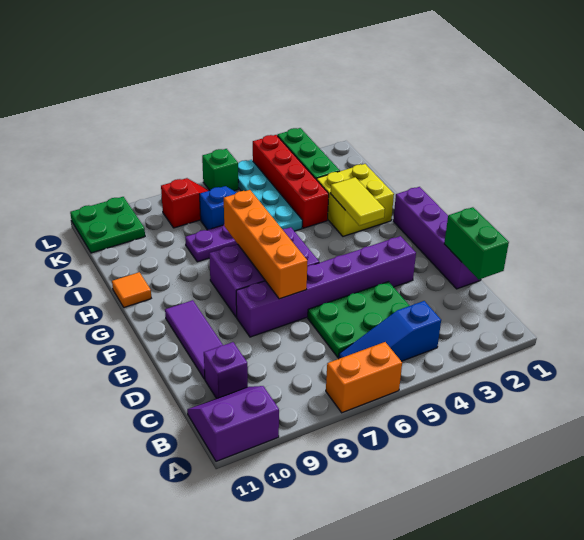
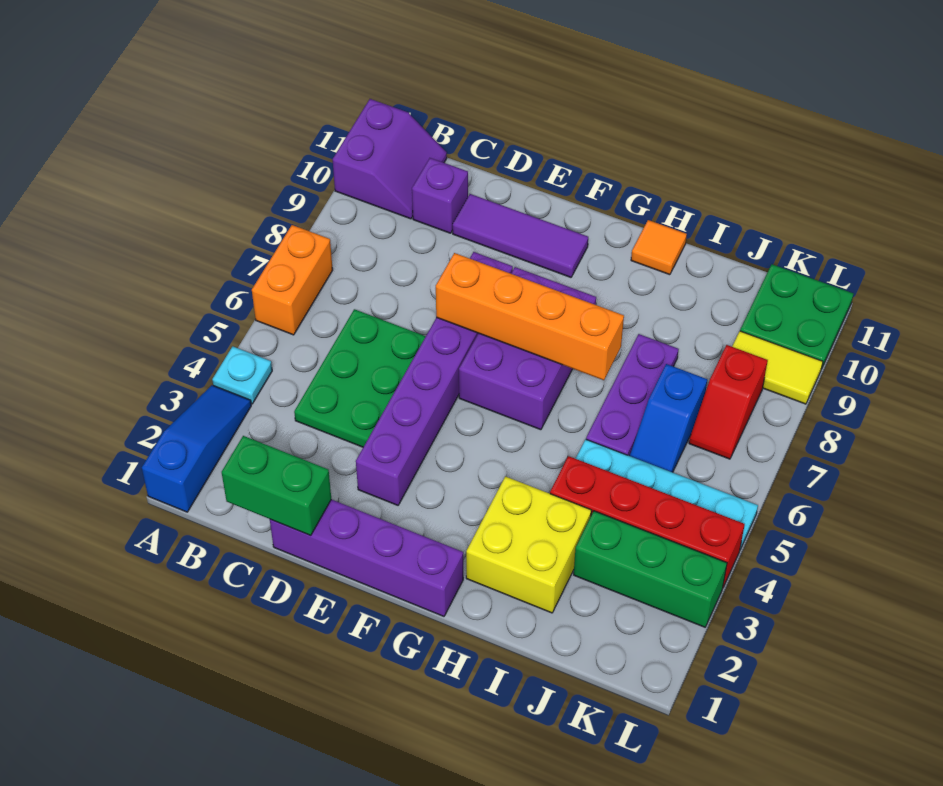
none -> cyan plate A4 level 1
blue slope B4:B6 level 1 top 4 -> blue slope A1:A3 level 1 top 1
yellow tile G3:H3 level 2 -> yellow tile K9:L9 level 1
green brick L6 level 1 -> none

